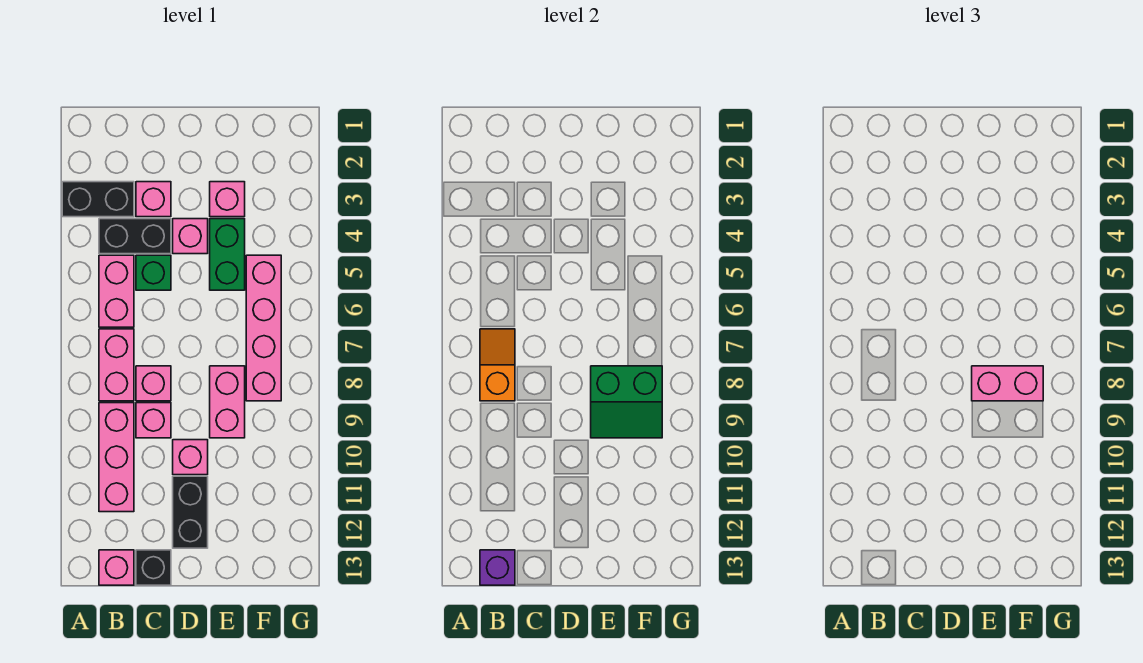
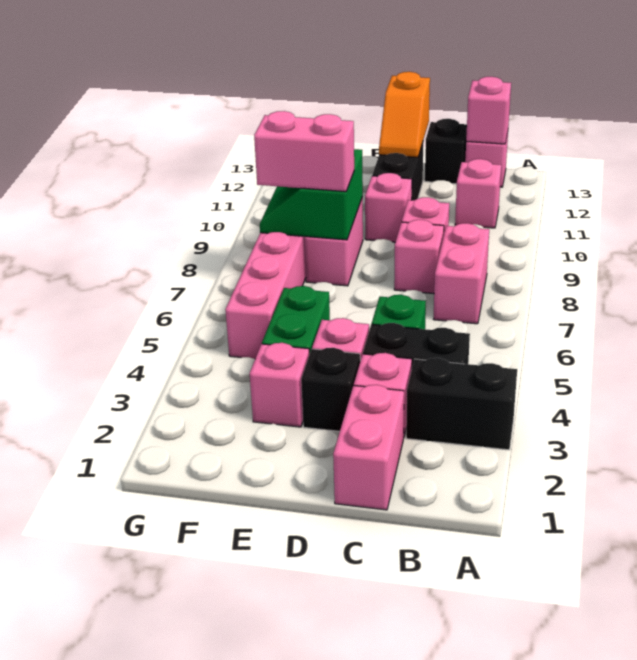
pink brick B5:B6 level 1 -> pink brick C1:C2 level 1
orange slope B7:B8 level 2 top 8 -> orange slope D12:D13 level 2 top 13
pink brick B9:B11 level 1 -> pink brick B11 level 1
purple brick B13 level 2 -> pink brick B13 level 2
none -> black brick D3 level 1
green slope E8:F9 level 2 top 8 -> green slope E8:F9 level 2 top E

